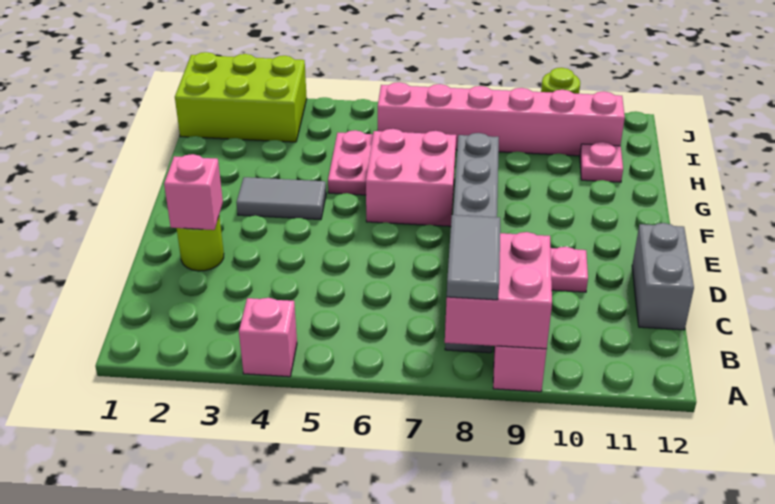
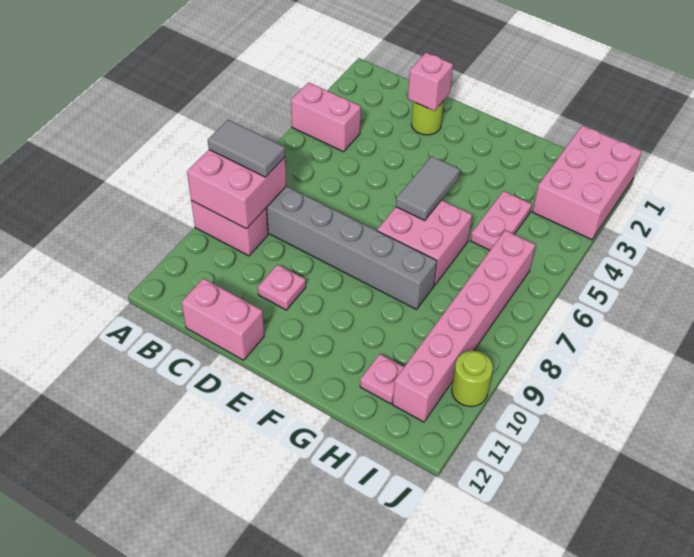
pink brick A4 level 1 -> pink brick A4:B4 level 1
grey brick C12:D12 level 1 -> pink brick C12:D12 level 1
grey tile F3:F4 level 1 -> grey tile F5:F6 level 2
pink plate G5:H5 level 1 -> pink plate H4:H5 level 1
lime brick I1:J3 level 1 -> pink brick I1:J3 level 1

